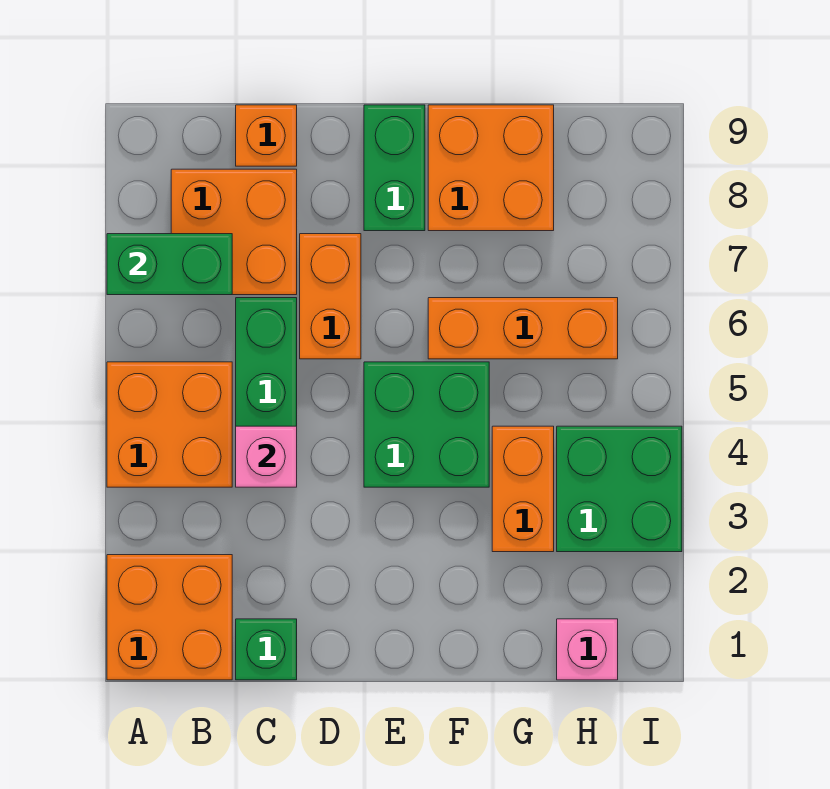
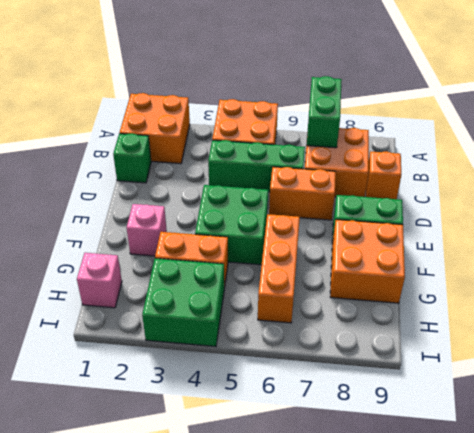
pink brick C4 level 2 -> pink brick F2 level 1

